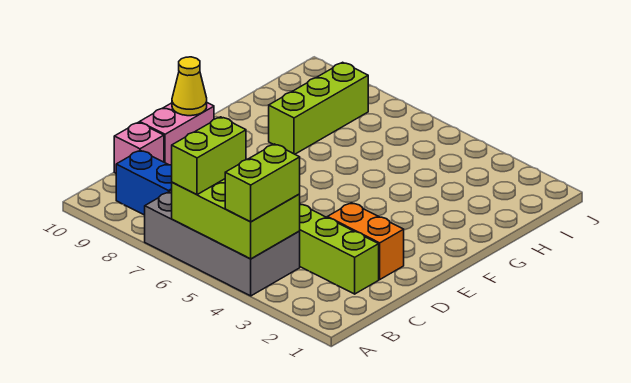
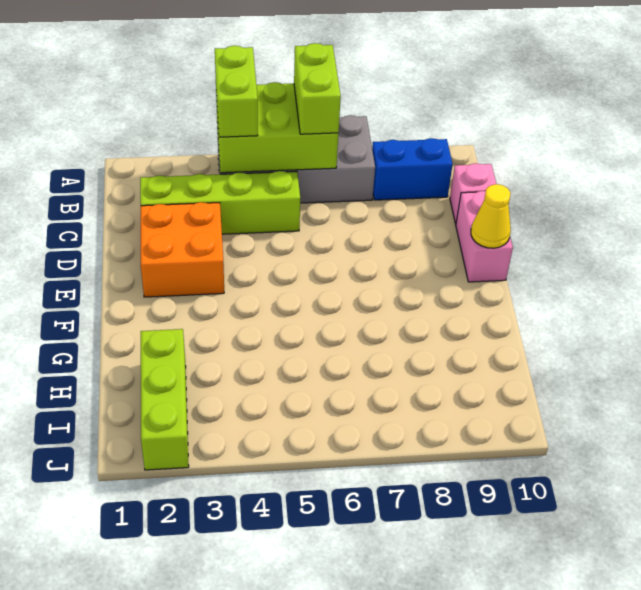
orange brick D2:D3 level 1 -> orange brick D2:E3 level 1
lime brick G8:I8 level 1 -> lime brick H2:J2 level 1

